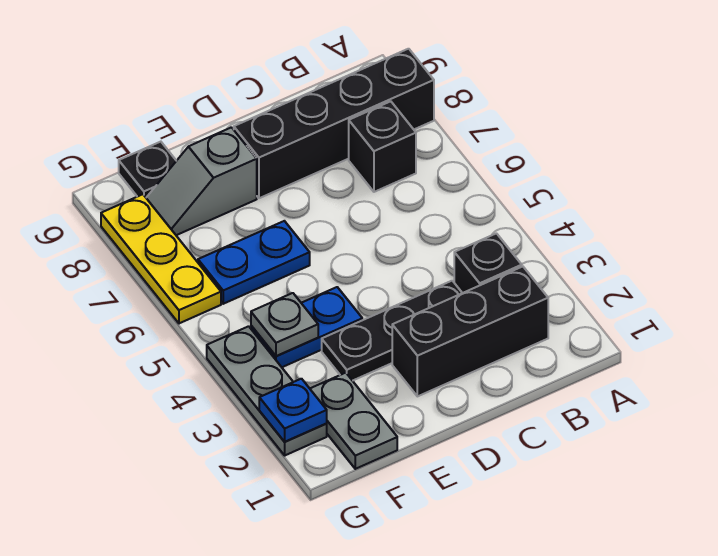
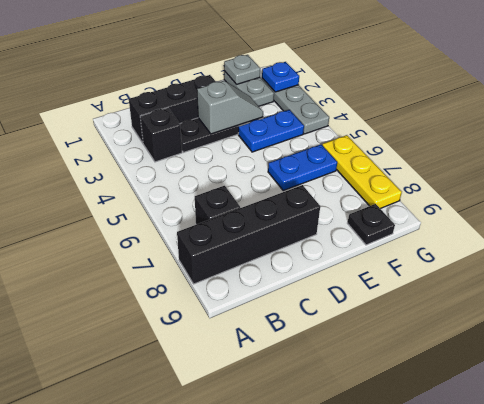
grey slope E8:F8 level 1 top E -> grey slope D3:E3 level 2 top D
grey plate F4 level 2 -> grey plate F1 level 2

